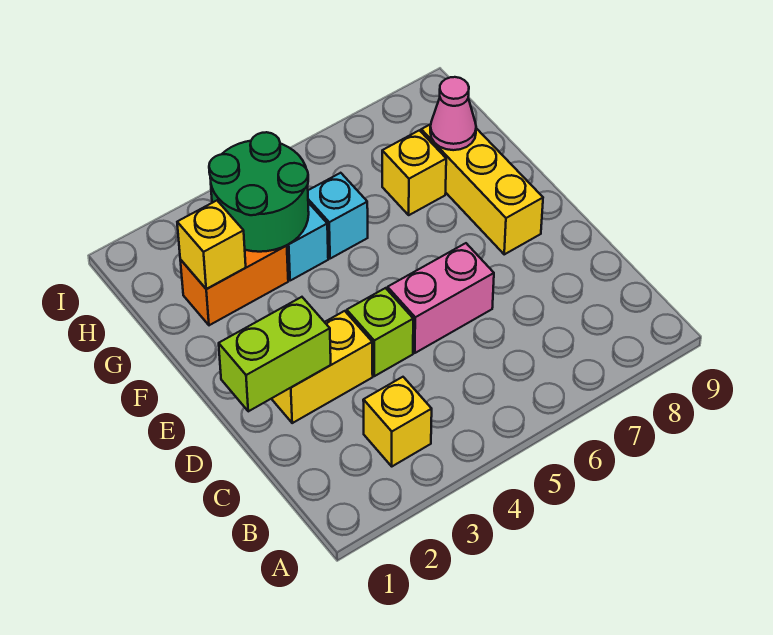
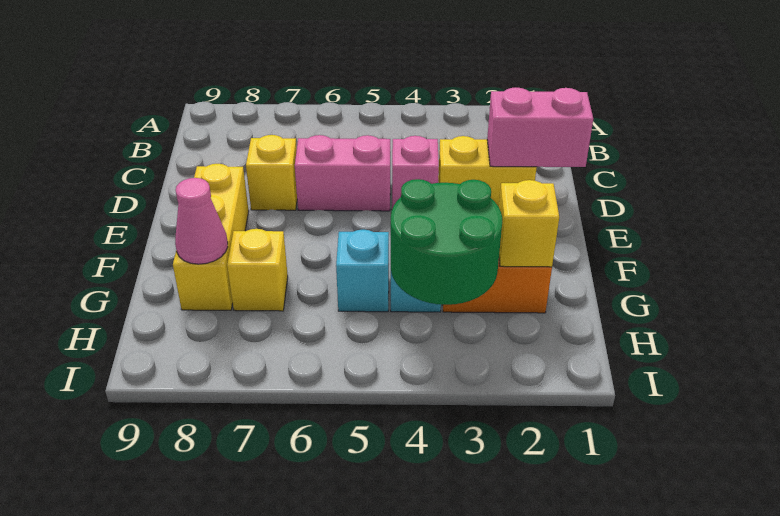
yellow brick B3 level 1 -> yellow brick D7 level 1
lime brick D1:D2 level 2 -> pink brick D1:D2 level 2
lime brick D4 level 1 -> pink brick D4 level 1

